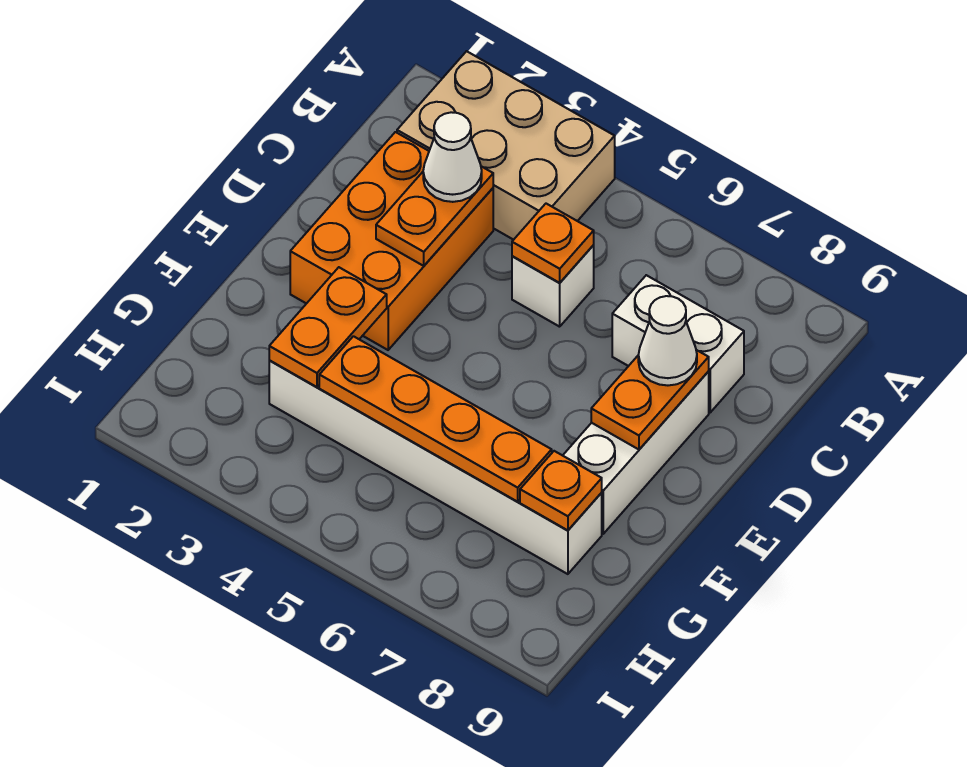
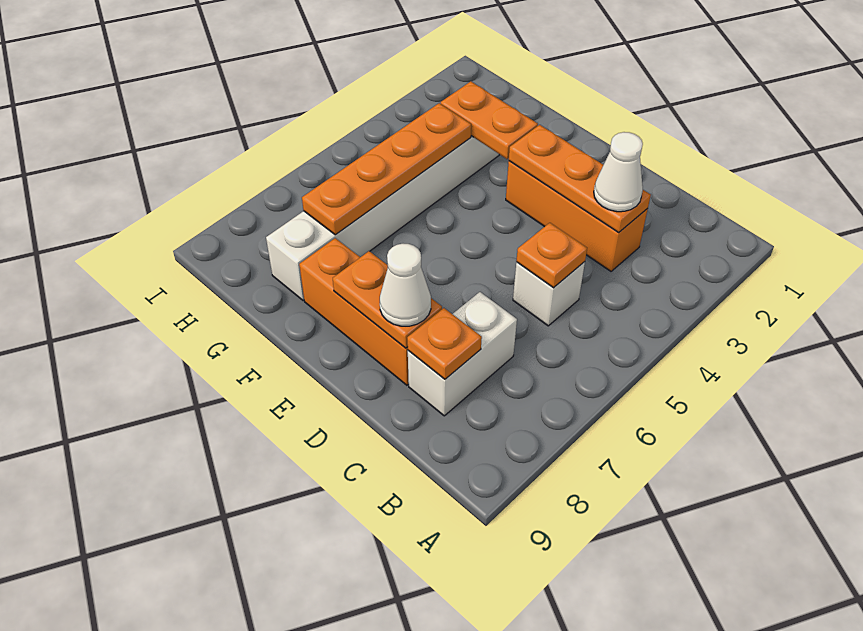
tan brick A2:B4 level 1 -> none
orange brick C2:E3 level 1 -> orange brick C3:E3 level 1
orange plate C3:D3 level 2 -> orange plate C3:E3 level 2
white brick D8:F8 level 1 -> orange brick D8:F8 level 1
orange plate G8 level 2 -> orange plate C8 level 2

